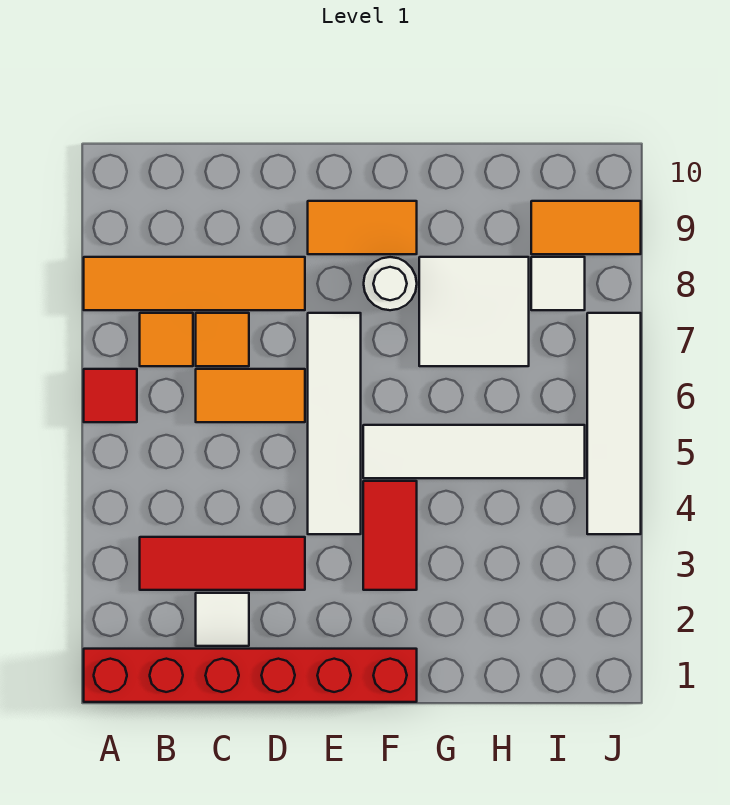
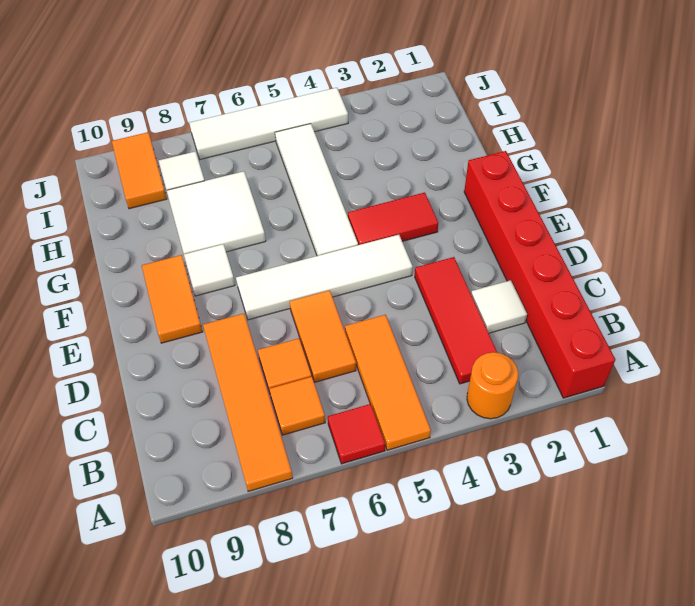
none -> orange round brick A3 level 1
none -> orange tile A5:C5 level 1
white round brick F8 level 1 -> white tile F8 level 1

